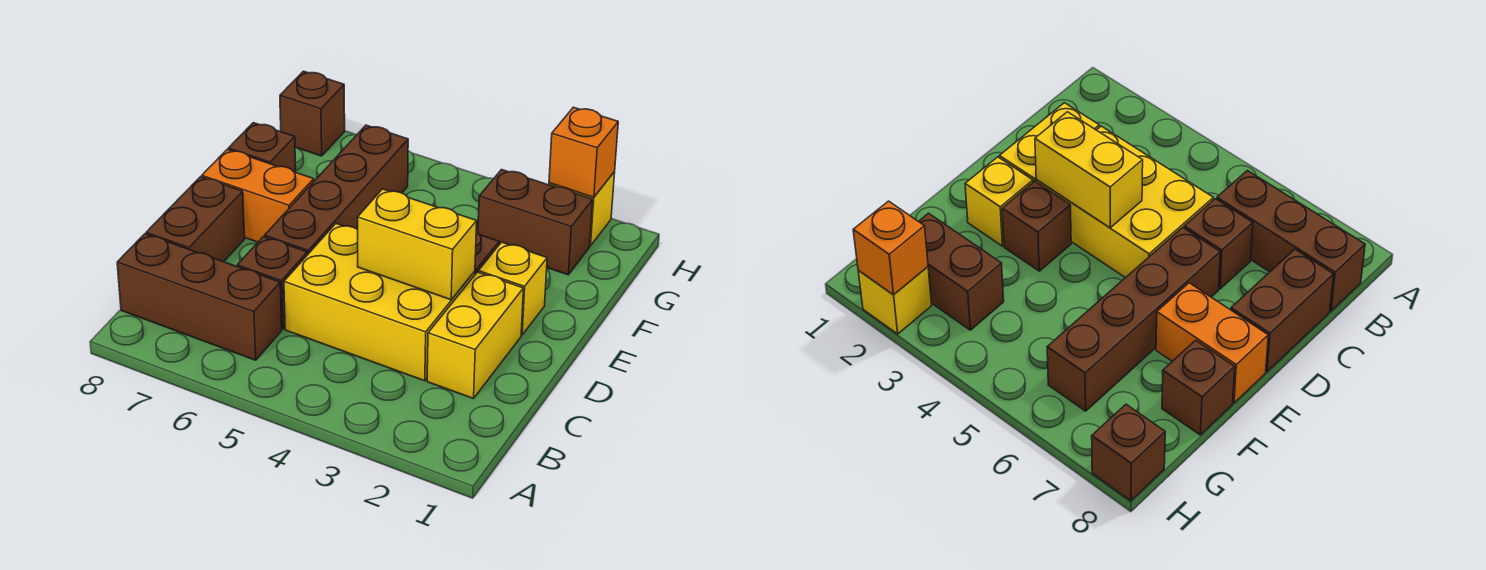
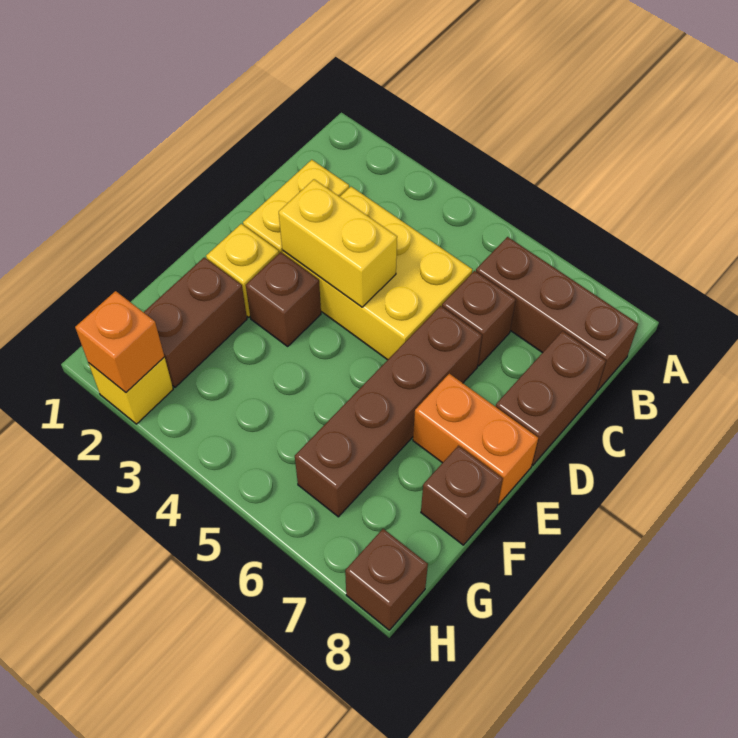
brown brick G2:G3 level 1 -> brown brick F2:G2 level 1

